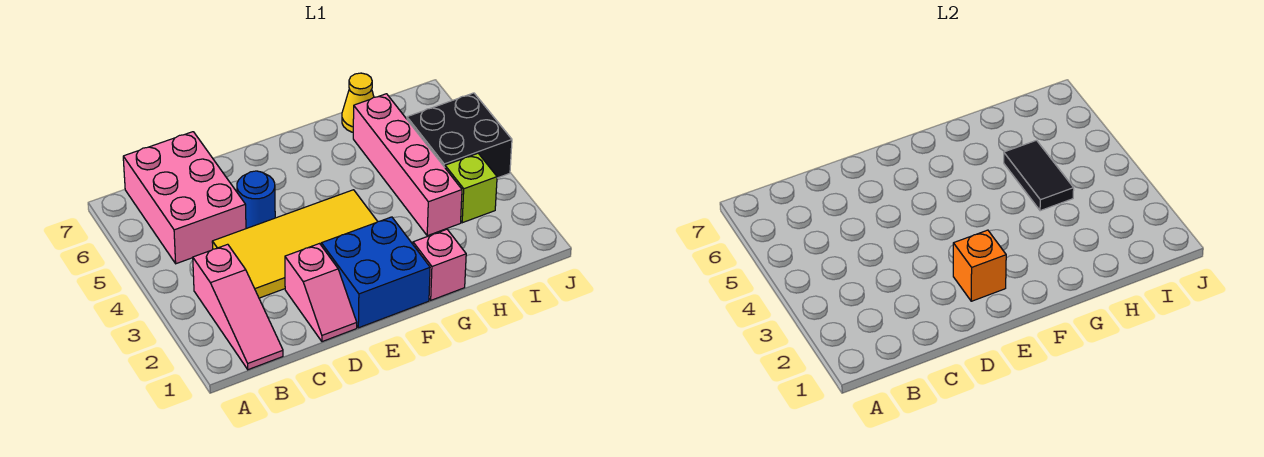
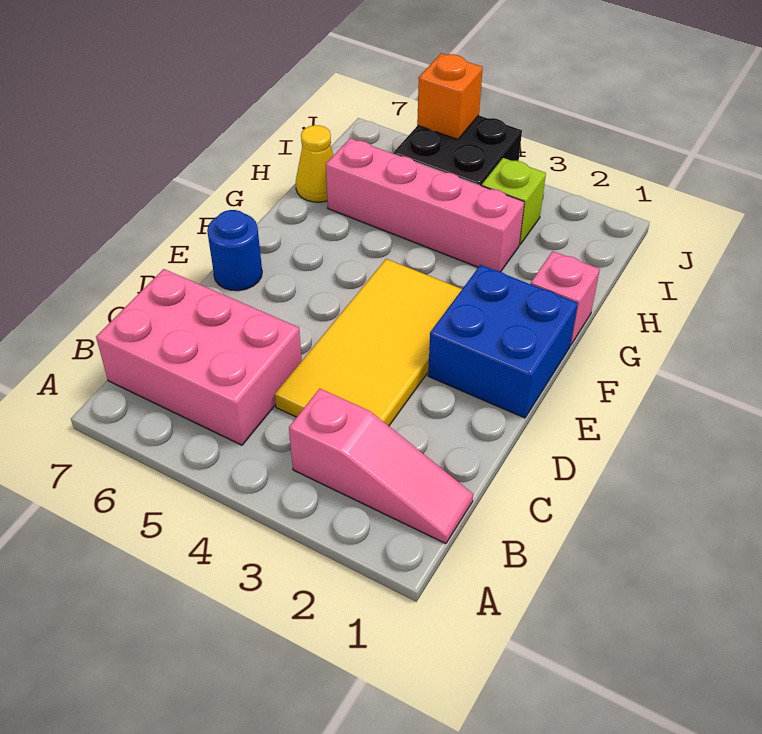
pink slope D1:D2 level 1 top 2 -> none
blue round brick D5 level 1 -> blue round brick E7 level 1
orange brick E2 level 2 -> orange brick J5 level 2
black tile H4:H5 level 2 -> none

